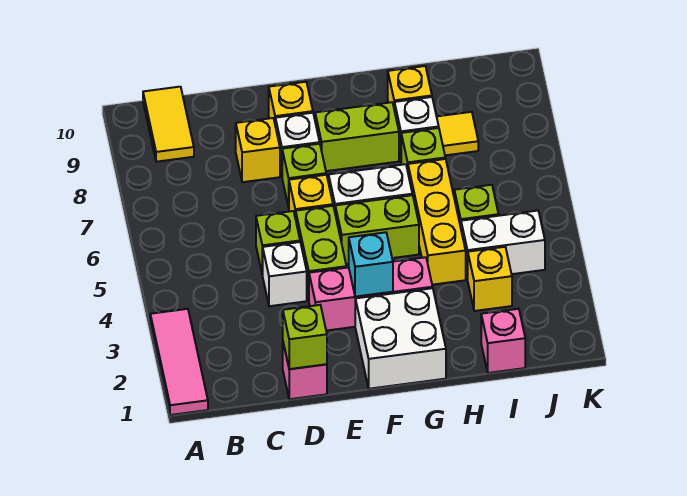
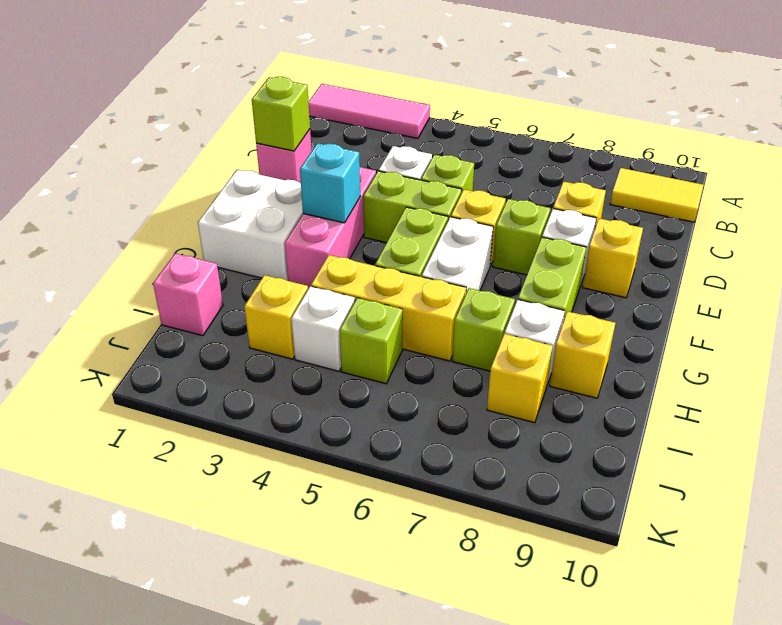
white brick I4:J4 level 1 -> white brick I4 level 1
yellow tile I8 level 1 -> yellow brick I8 level 1

